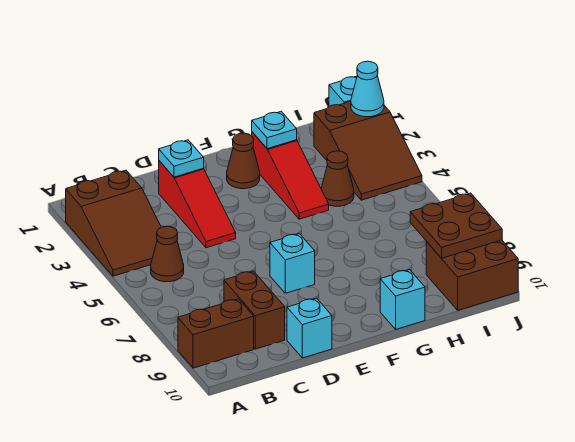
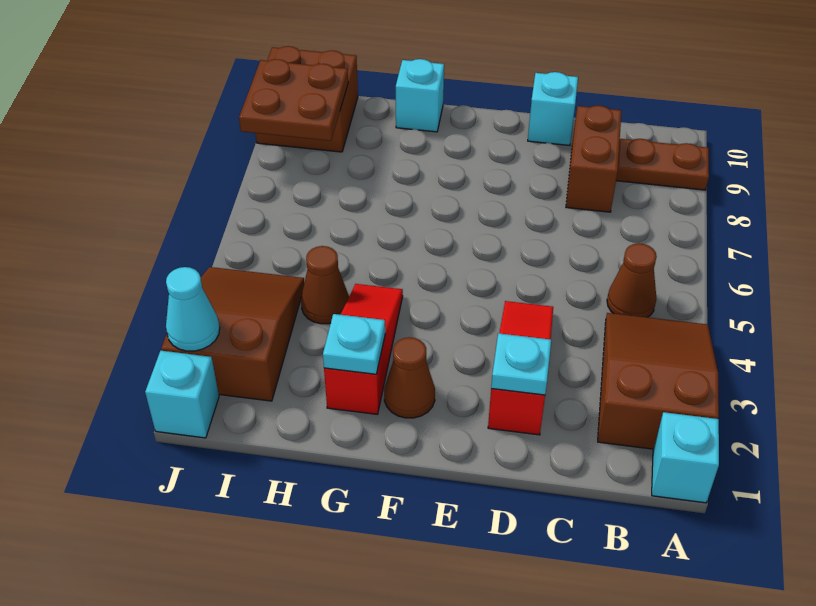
brown brick A9:B9 level 1 -> brown plate A9:B9 level 1
cyan brick E7 level 1 -> cyan brick A1 level 1

